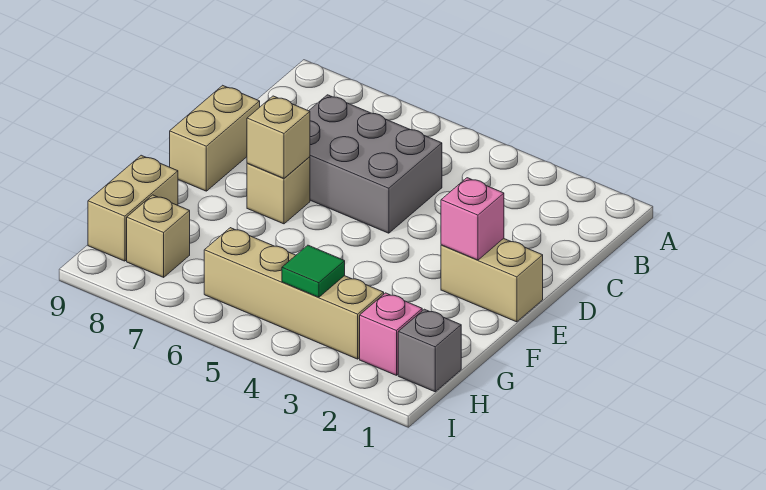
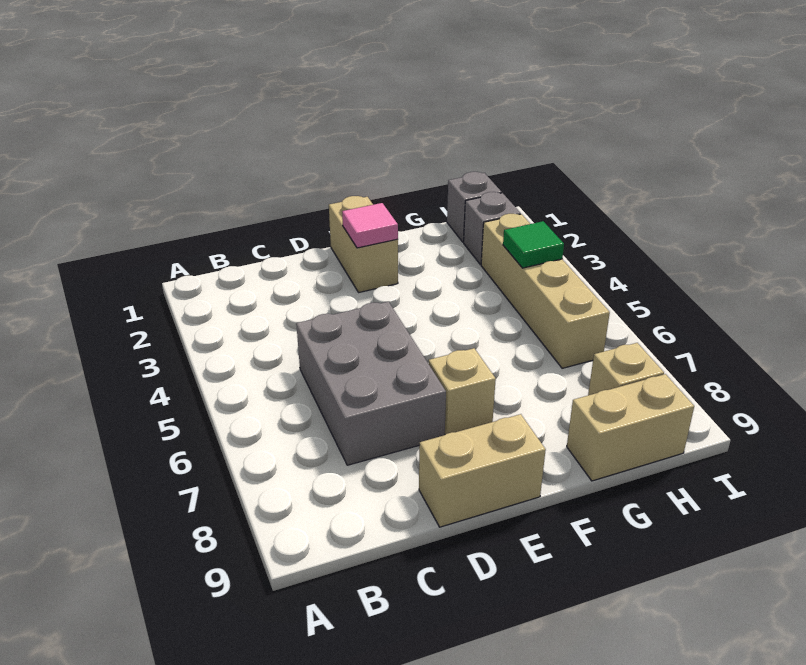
pink brick E2 level 2 -> pink tile E2 level 2
tan brick E7 level 2 -> none
pink brick H2 level 1 -> grey brick H2 level 1

